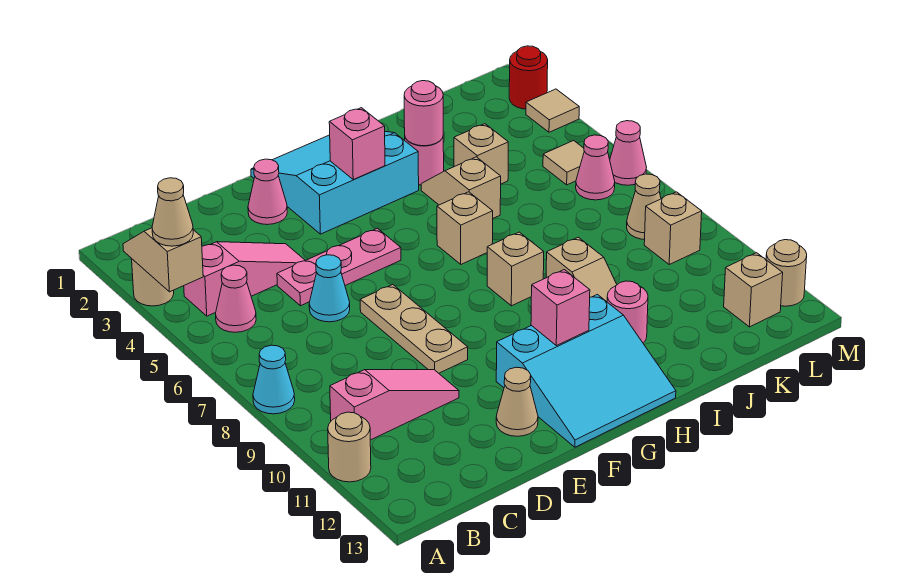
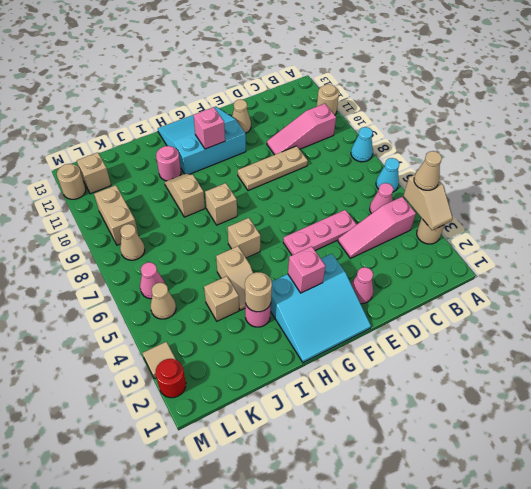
cyan cone D6 level 1 -> cyan cone A6 level 1
tan plate E7:E9 level 1 -> tan plate D9:F9 level 1
pink round brick I3 level 2 -> tan round brick I3 level 2
tan tile L5 level 1 -> tan cone L5 level 1
tan brick L9 level 1 -> tan brick L9:L10 level 1
pink cone M6 level 1 -> none

